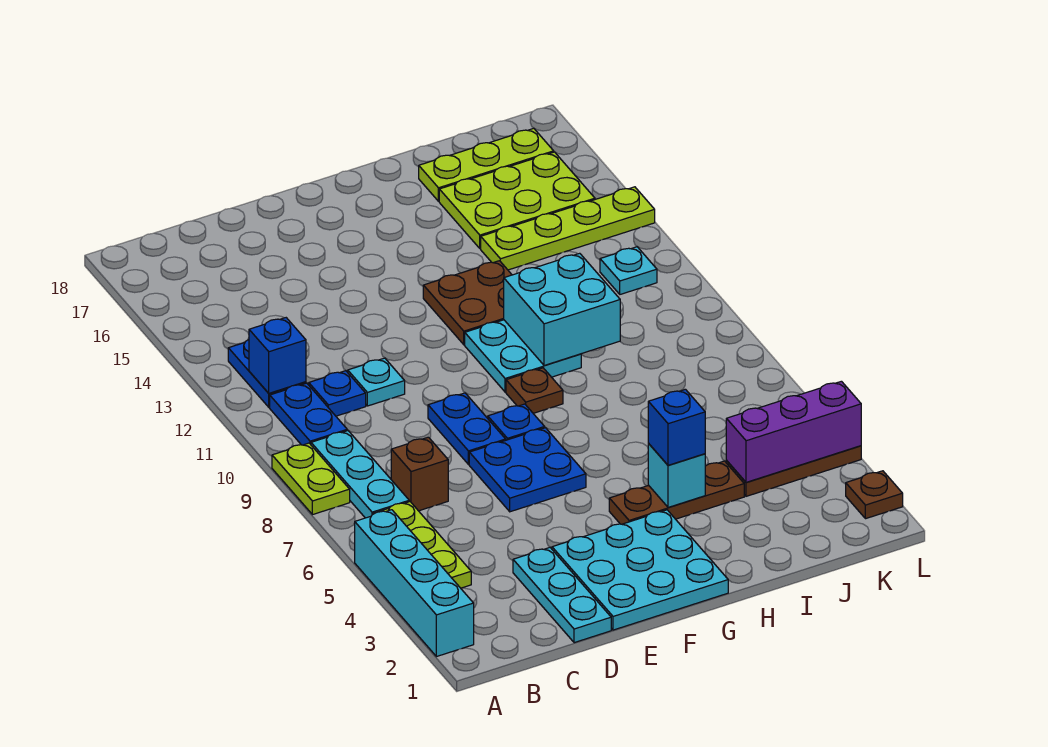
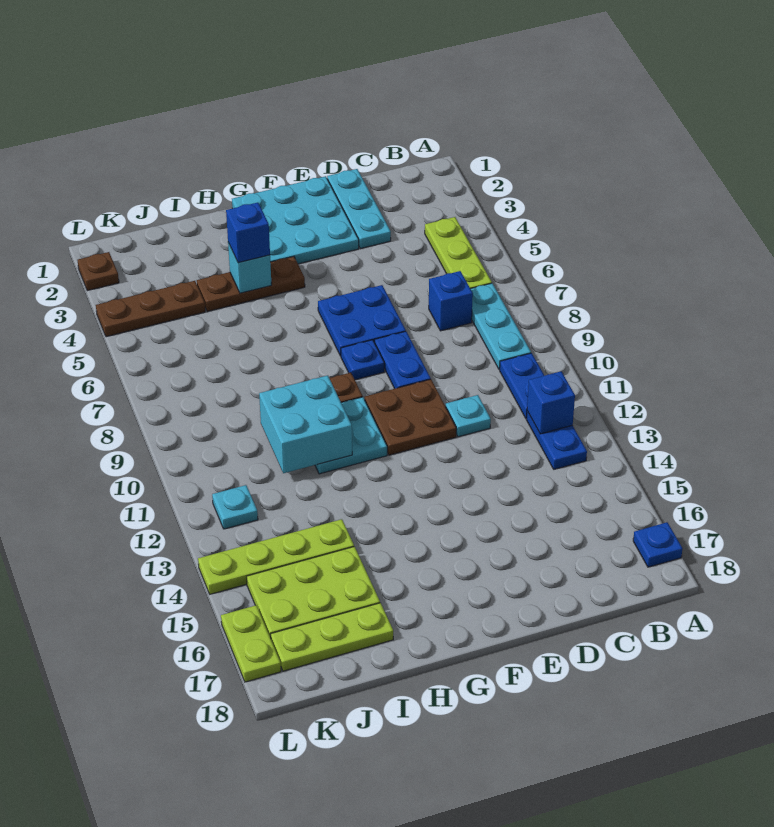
cyan brick A2:A5 level 1 -> none
lime plate A8:A9 level 1 -> lime plate L16:L17 level 1
brown brick C7 level 1 -> blue brick C7 level 1
blue plate C11 level 1 -> blue plate A17 level 1
brown plate G12:H13 level 1 -> brown plate E10:F11 level 1
purple brick J4:L4 level 2 -> none

